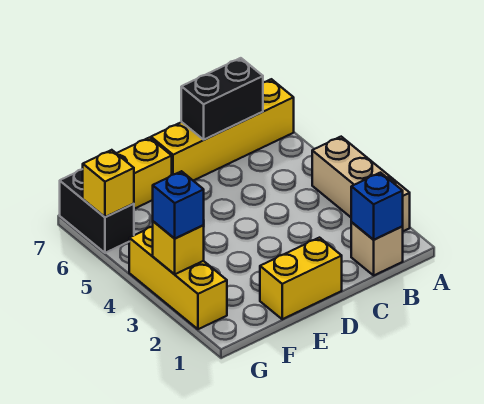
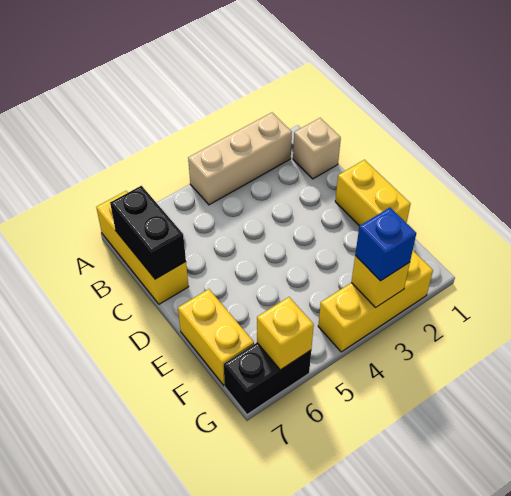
yellow brick A7:D7 level 1 -> yellow brick A7:C7 level 1
blue brick B1 level 2 -> none

